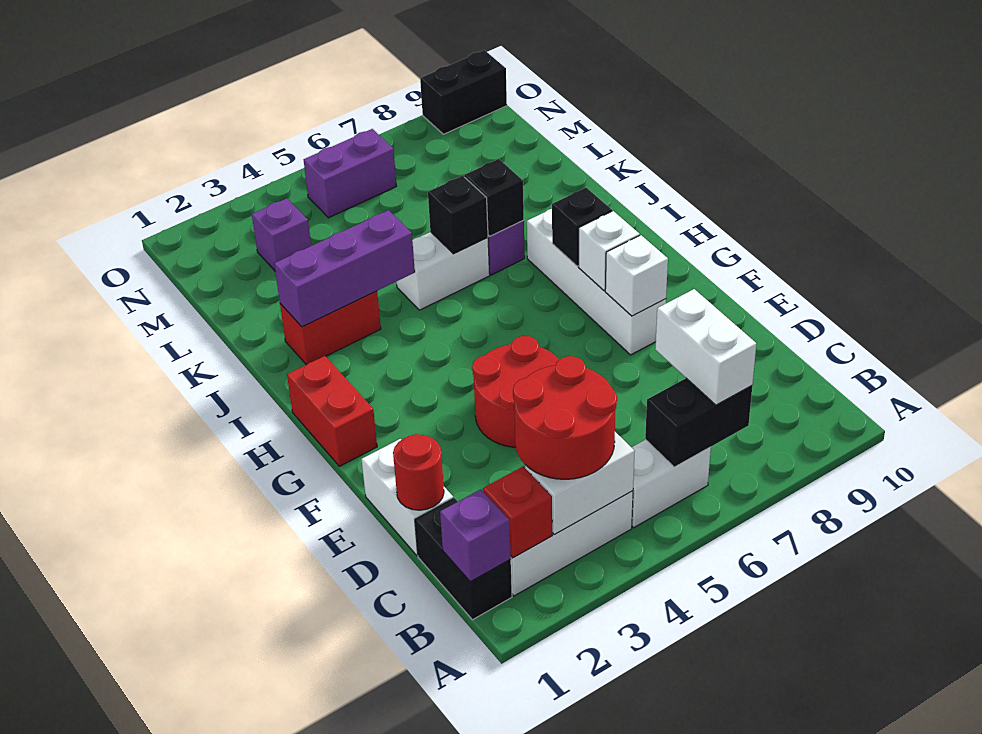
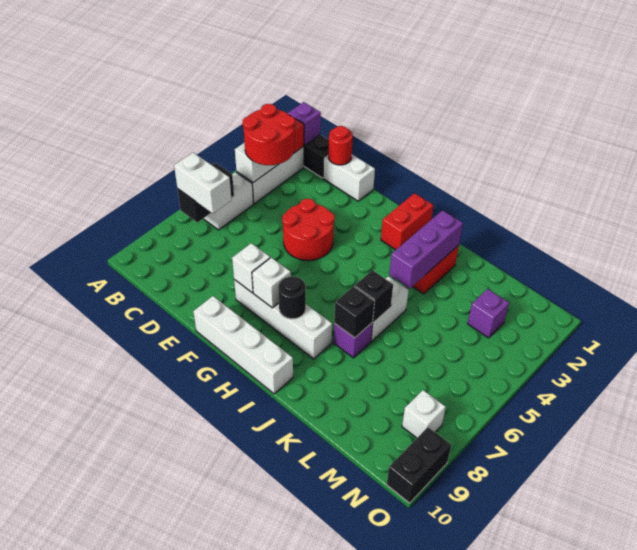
none -> white brick F10:I10 level 1
red brick G1:H1 level 1 -> red brick H1:H2 level 1
black brick H8 level 2 -> black round brick H8 level 2
purple brick N5:N6 level 1 -> none
none -> white brick N8 level 1

